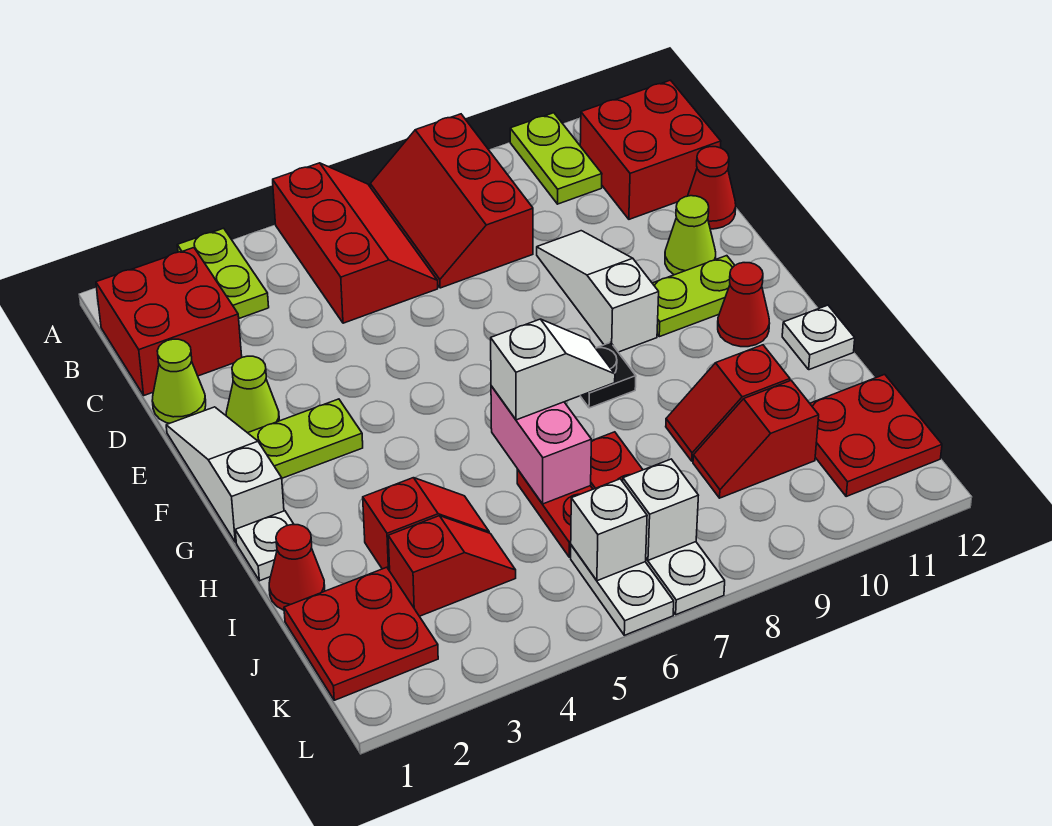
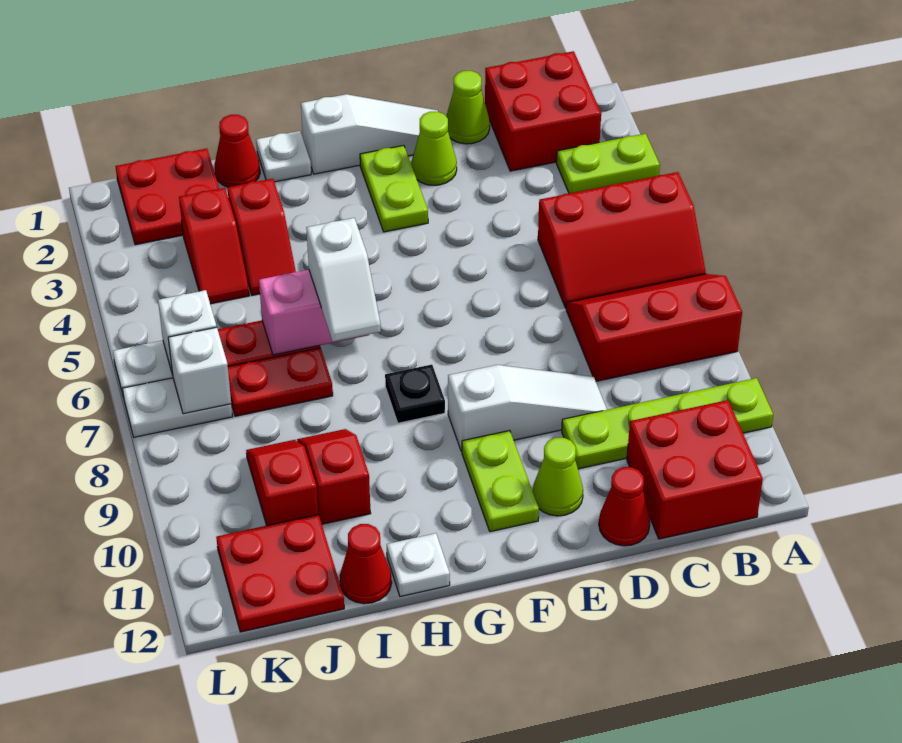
lime plate A10:B10 level 1 -> lime plate A10:D10 level 1
red cone G11 level 1 -> red cone I12 level 1

